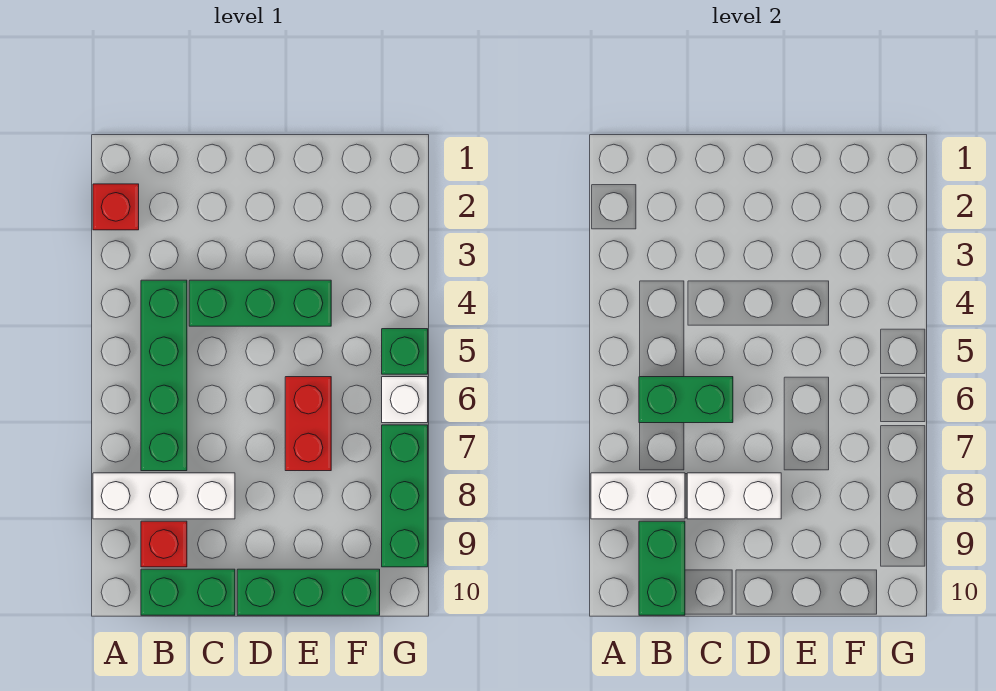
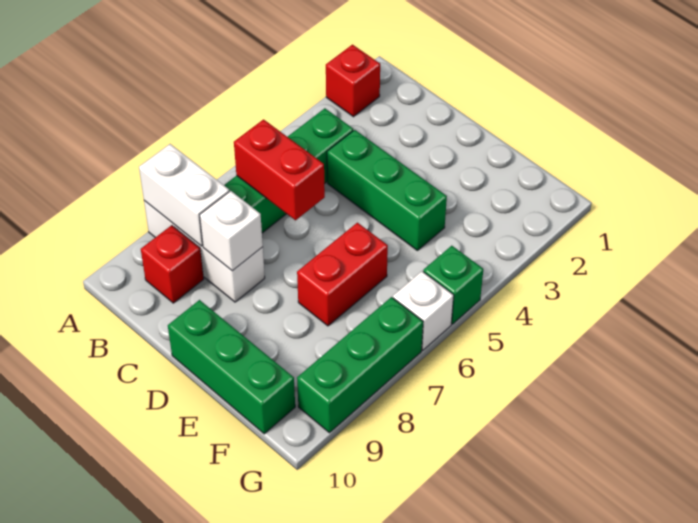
green brick B6:C6 level 2 -> red brick B6:C6 level 2
green brick B9:B10 level 2 -> none
green brick B10:C10 level 1 -> none
white brick C8:D8 level 2 -> white brick C8 level 2

